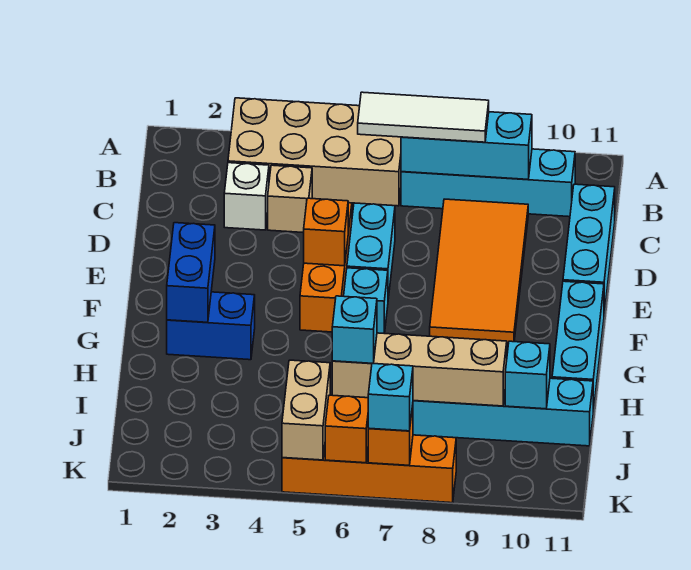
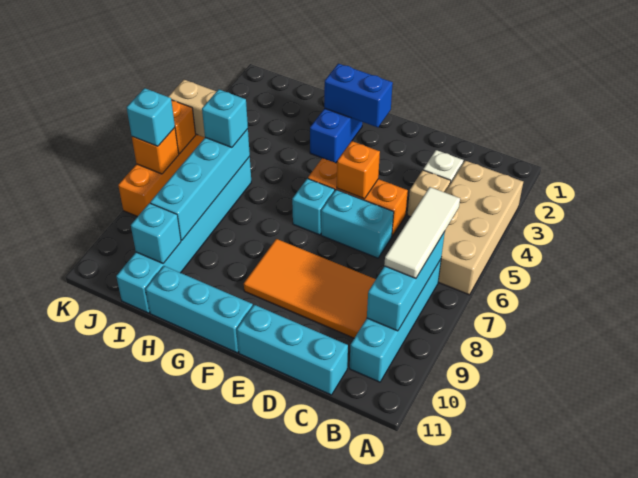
tan brick I6:I9 level 2 -> cyan brick I6:I9 level 2

